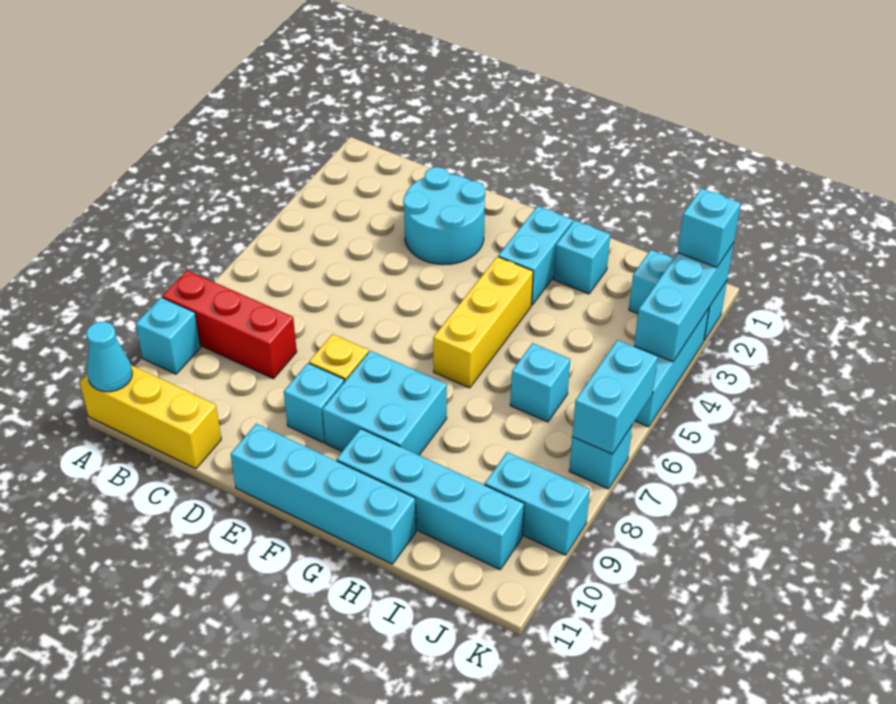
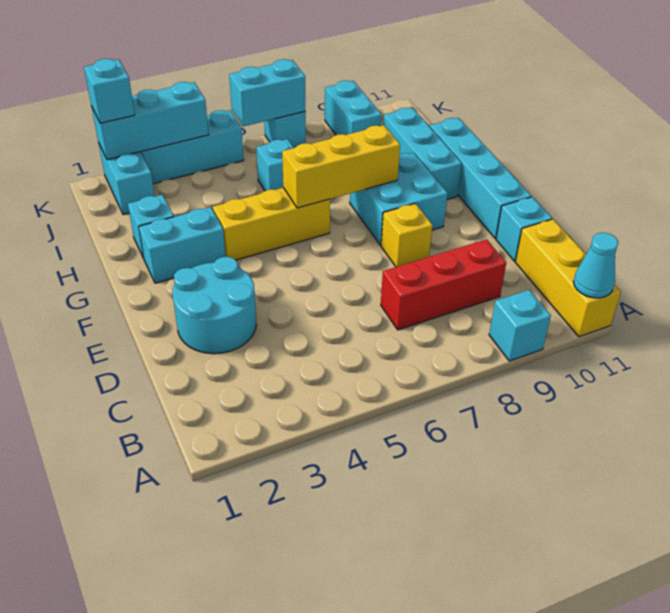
red brick A8:C8 level 1 -> red brick C7:C9 level 1
cyan brick E9 level 1 -> cyan brick D11 level 1
none -> yellow brick G6:G8 level 2
cyan brick G10:J10 level 1 -> cyan brick G10:I10 level 1

